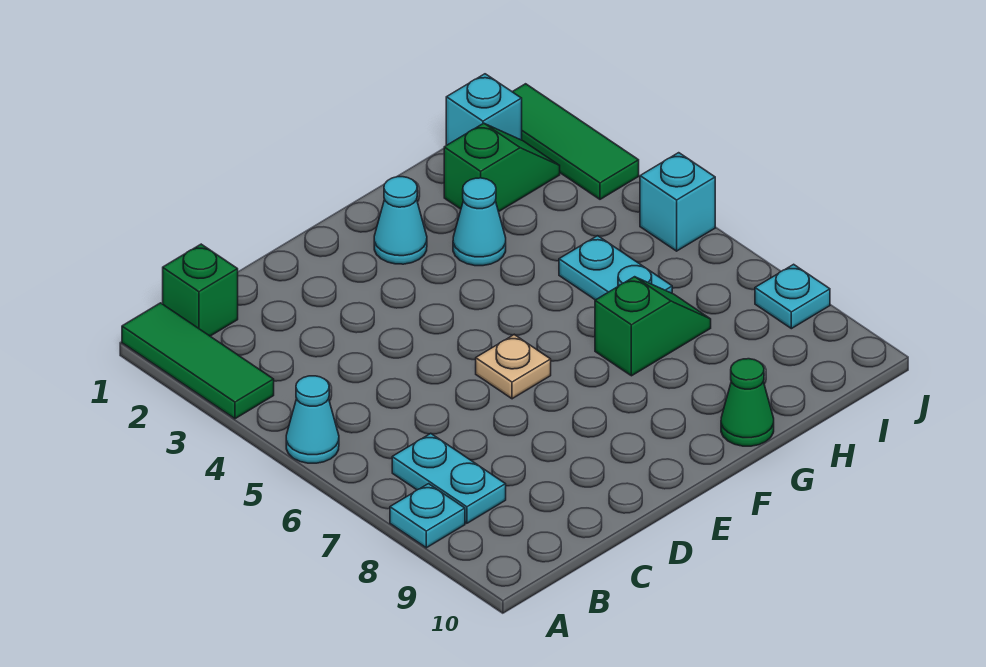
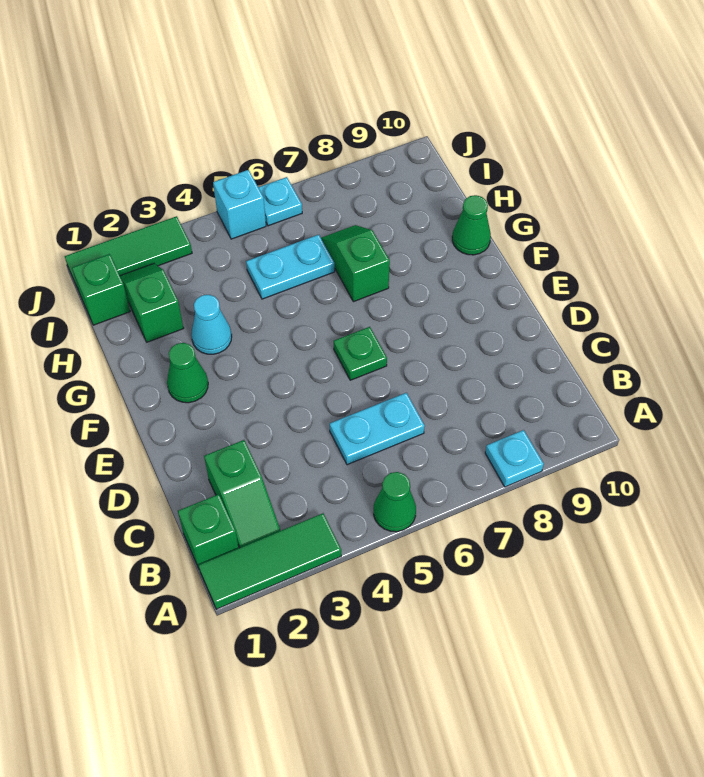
cyan cone A5 level 1 -> green cone A5 level 1
none -> green slope B2:C2 level 1 top C
cyan plate B7:B8 level 1 -> cyan plate C5:C6 level 1
tan plate E6 level 1 -> green plate E6 level 1
cyan cone F2 level 1 -> green cone F2 level 1
cyan brick I1 level 1 -> green brick I1 level 1
cyan plate J8 level 1 -> cyan plate J6 level 1

